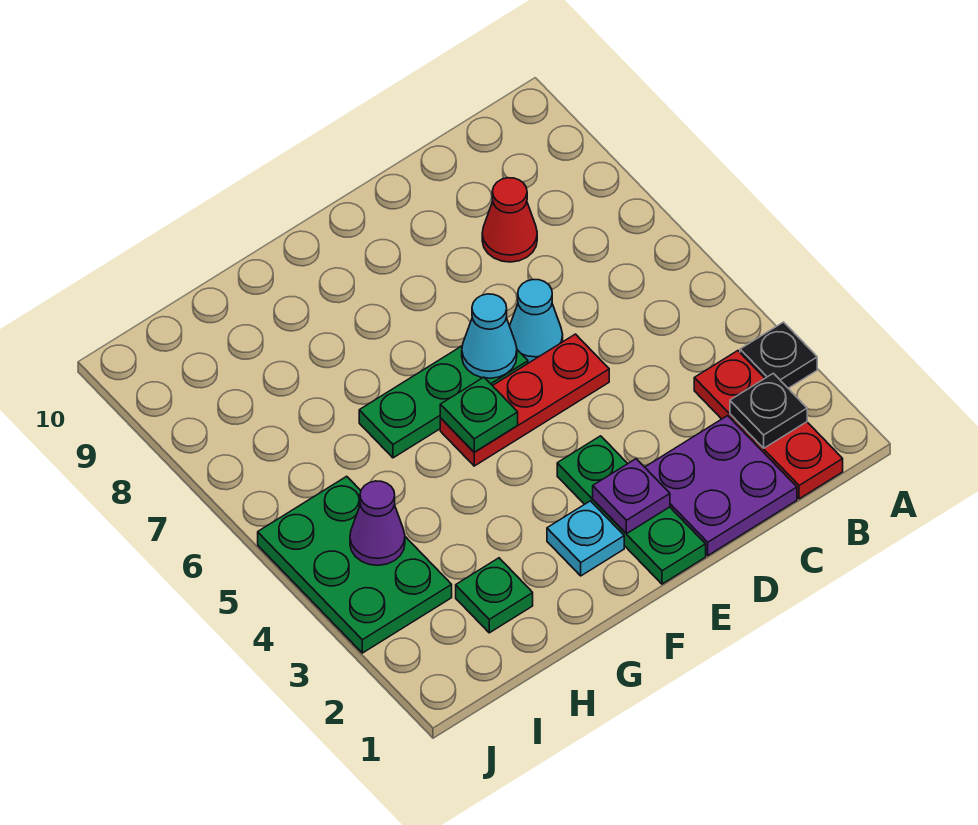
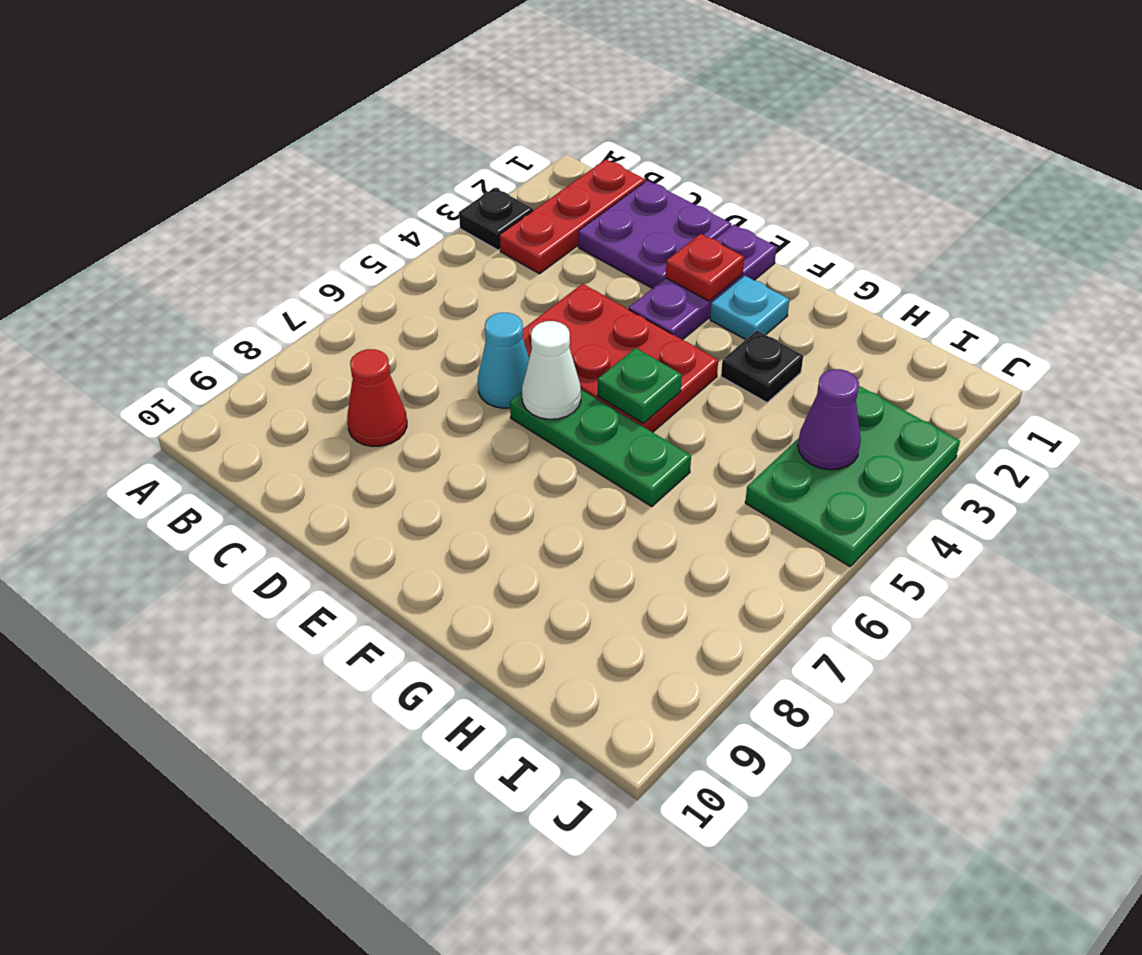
black plate B2 level 2 -> black plate G3 level 1
red plate D5:F5 level 1 -> red plate D4:F5 level 1
green plate E1:E3 level 1 -> purple plate E1:E3 level 1
purple plate E2 level 2 -> red plate E2 level 2
cyan cone E6 level 2 -> white cone E6 level 2
green plate H2 level 1 -> none

